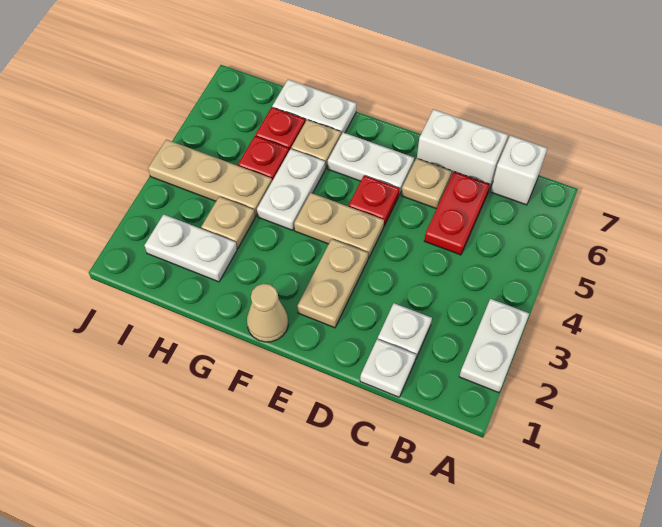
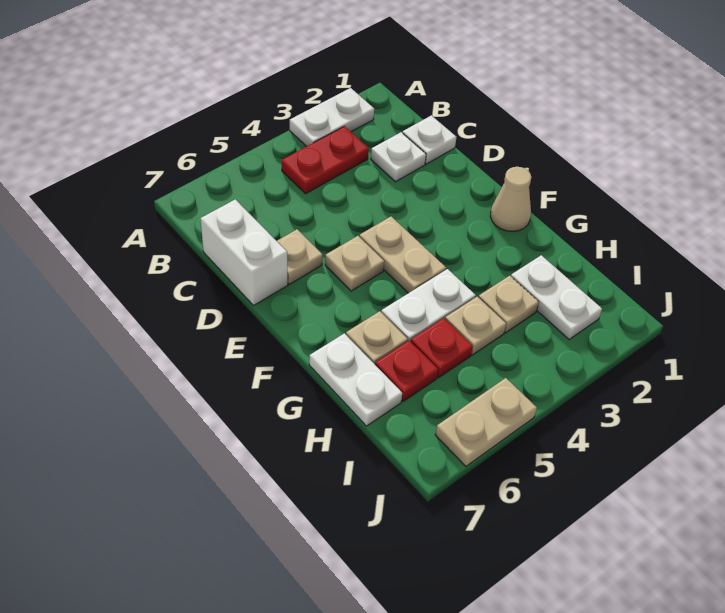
white brick B7 level 1 -> none
red plate C5:C6 level 1 -> red plate B3:B4 level 1
tan plate E2:E3 level 1 -> tan plate J5:J6 level 1
red plate E5 level 1 -> tan plate E5 level 1
white plate E6:F6 level 1 -> none
tan plate H4:J4 level 1 -> tan plate H4 level 1

